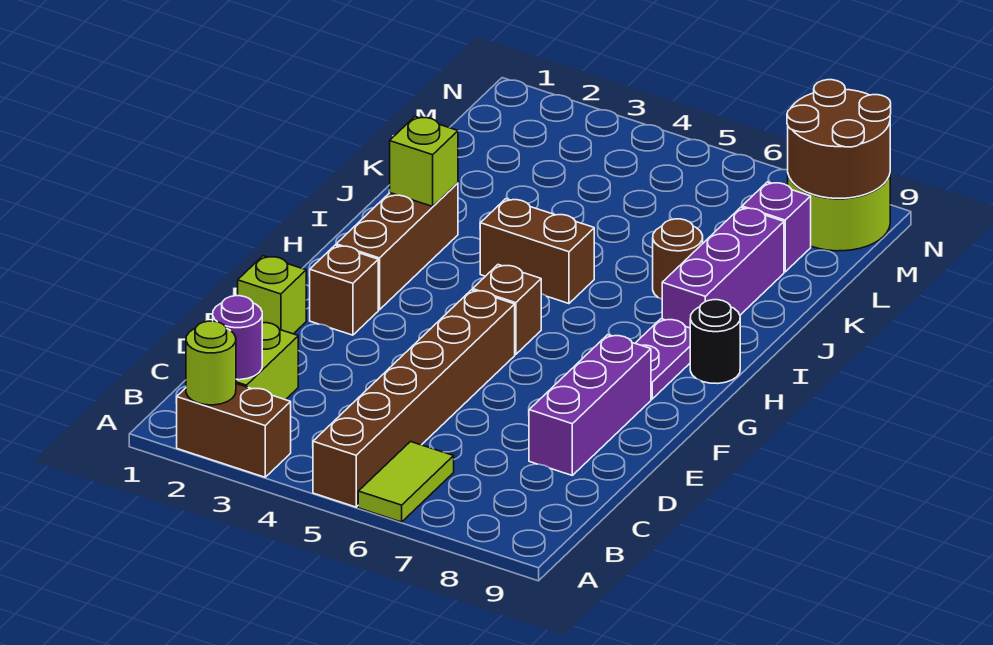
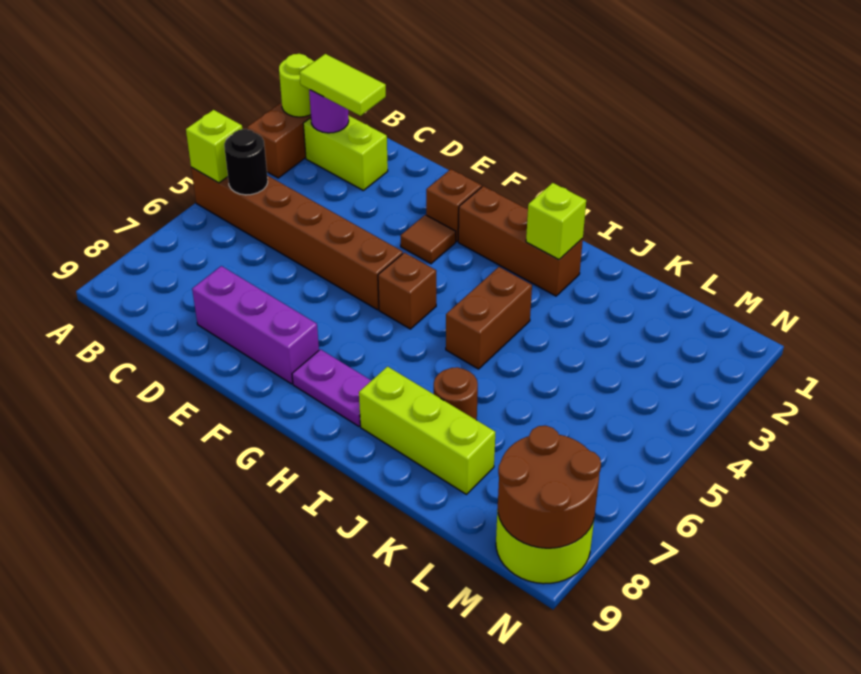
lime tile A6:B6 level 1 -> lime tile B2:C2 level 3
lime brick E1 level 1 -> lime brick A5 level 2
none -> brown tile F3 level 1
black round brick H9 level 1 -> black round brick B5 level 2
purple brick I8:K8 level 1 -> lime brick I8:K8 level 1
purple brick L8 level 1 -> none

